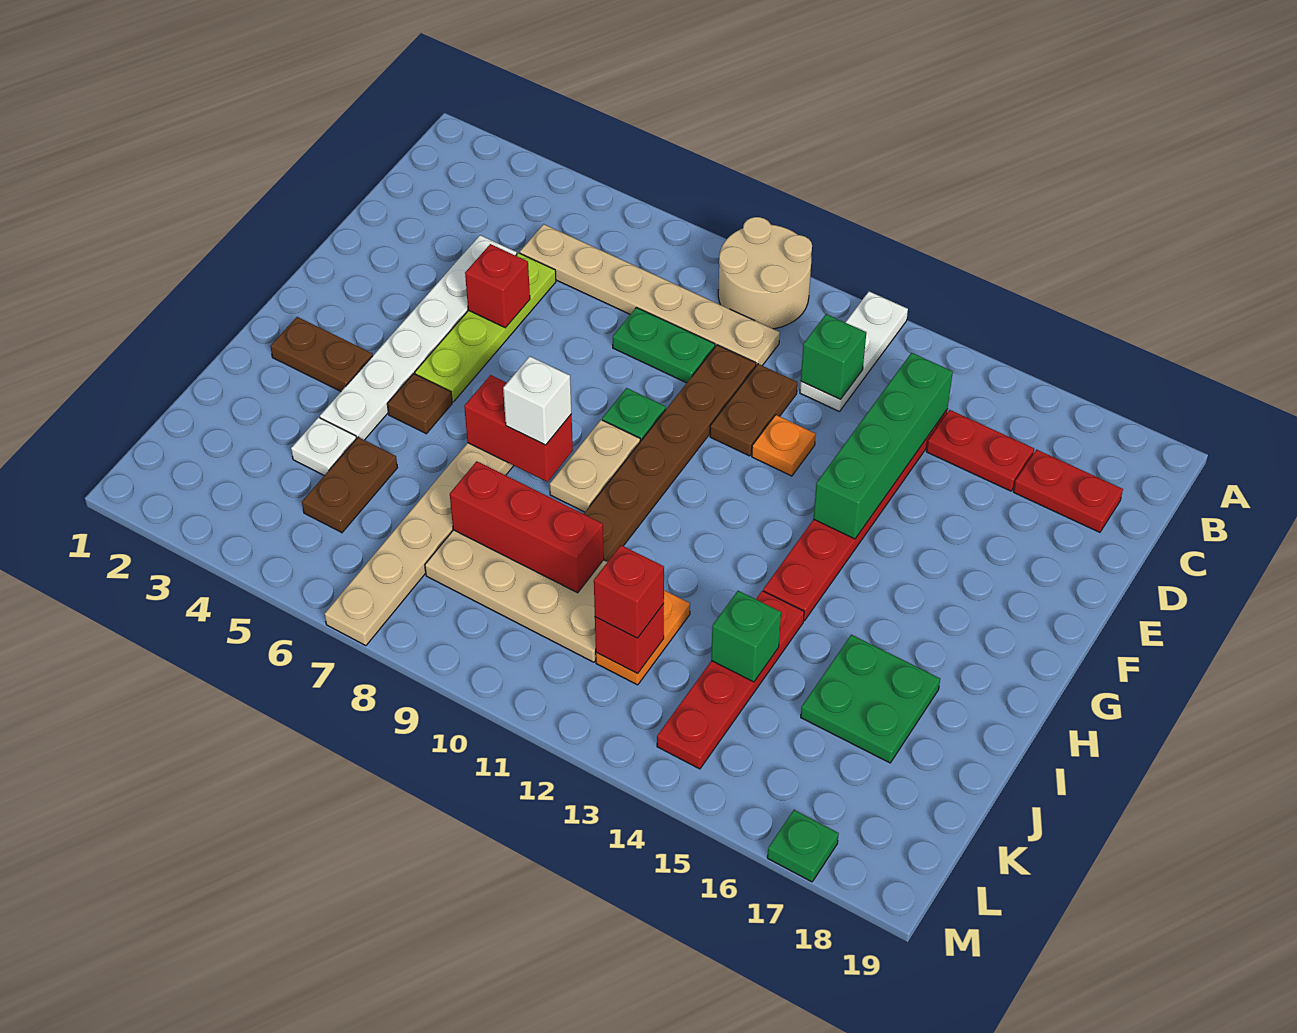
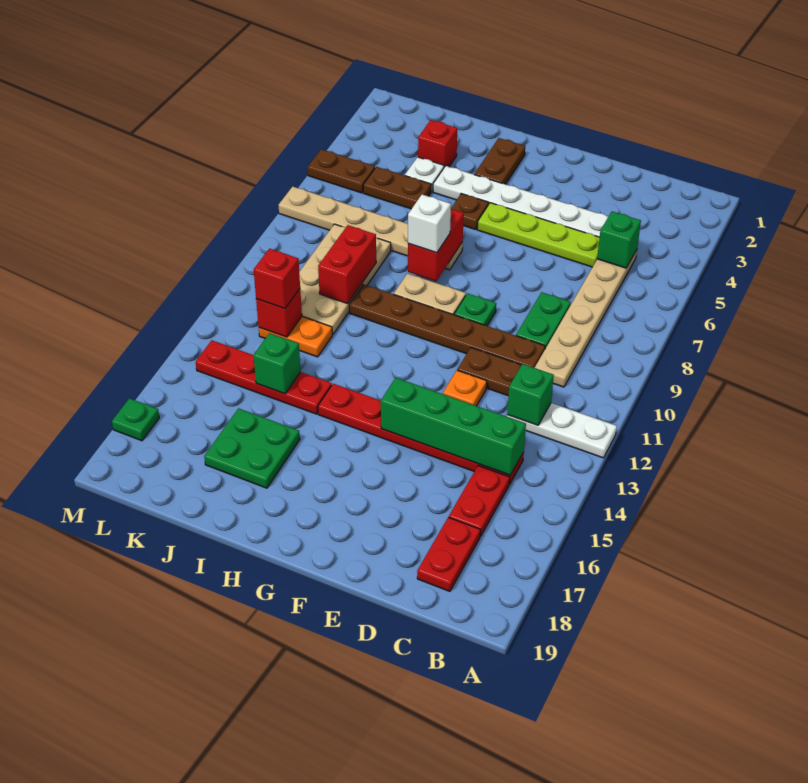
tan round brick A9:B10 level 1 -> none
none -> green brick C5 level 2
red brick E5 level 2 -> red brick J3 level 1
red brick J8:J10 level 2 -> red brick J9:J10 level 2
none -> brown plate L5:M5 level 1

